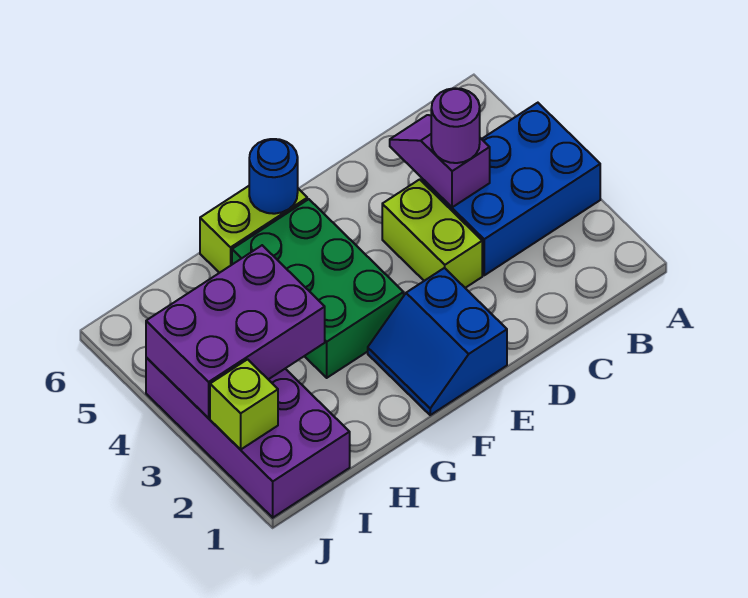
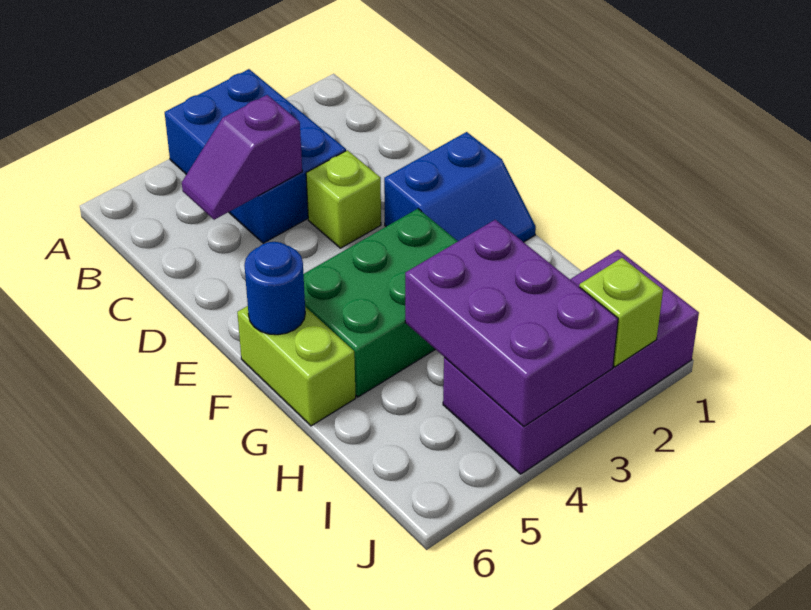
purple round brick C4 level 3 -> none
lime brick D3:D4 level 1 -> lime brick D3 level 1

